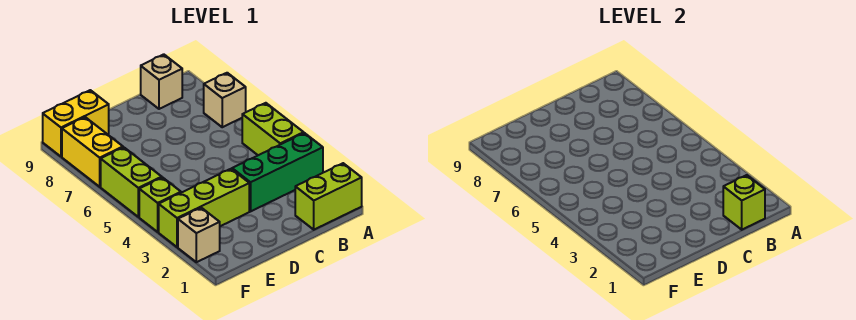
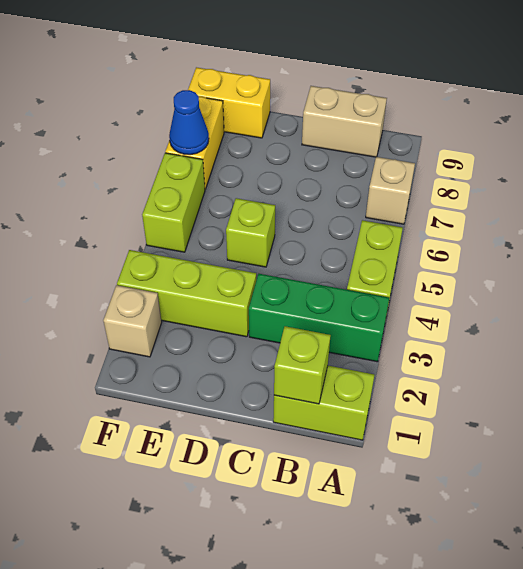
tan brick B9 level 1 -> tan brick B9:C9 level 1
lime brick F4 level 1 -> lime brick D5 level 1
none -> blue cone F7 level 2

